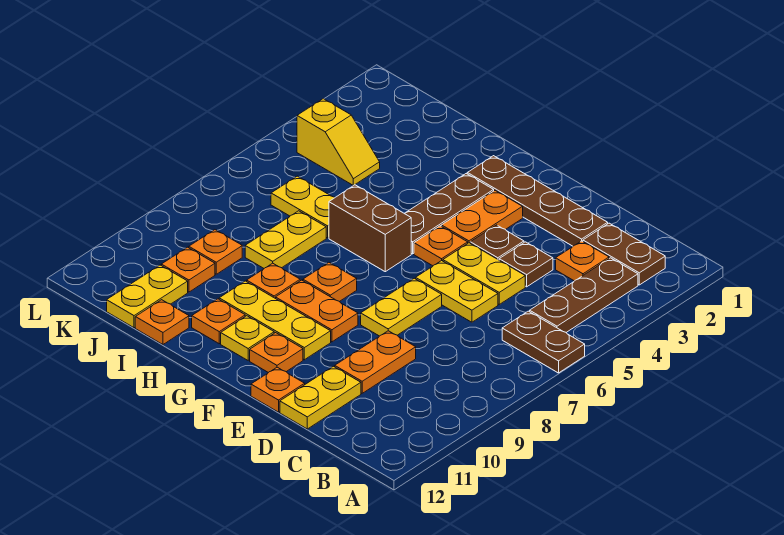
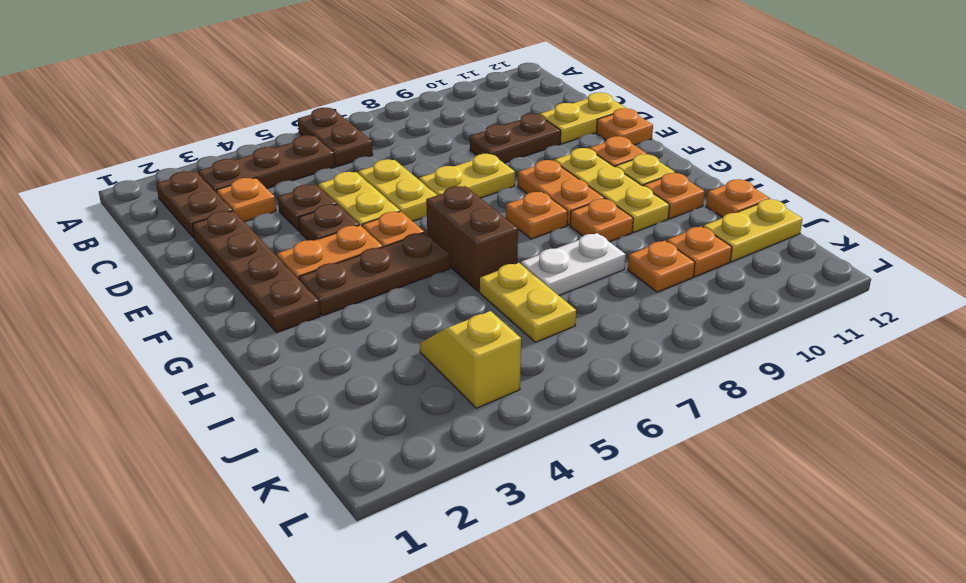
orange plate D9:D10 level 1 -> brown plate D9:D10 level 1
yellow plate I7:I8 level 1 -> white plate I7:I8 level 1

